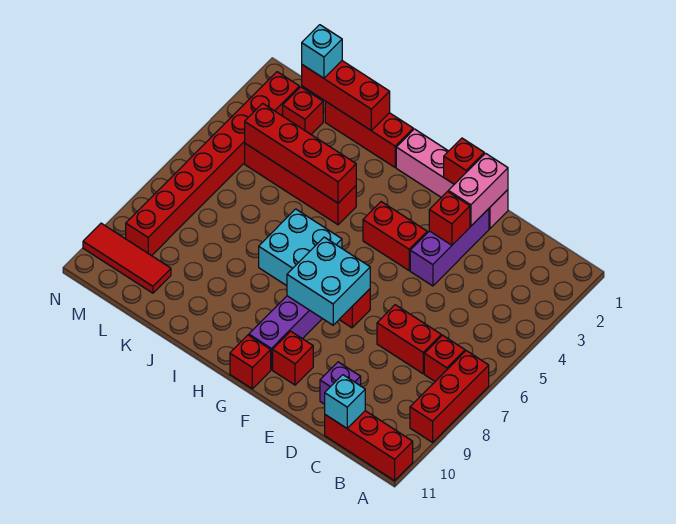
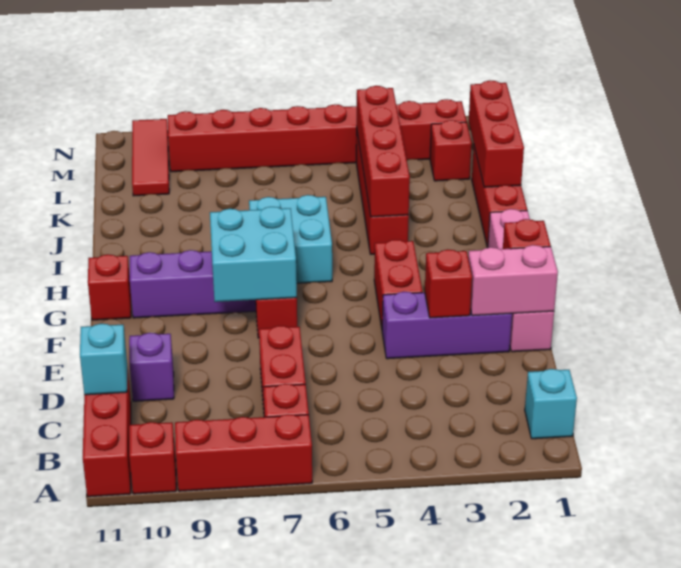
red brick F10 level 1 -> red brick A10 level 1
cyan brick L1 level 3 -> cyan brick B1 level 1

